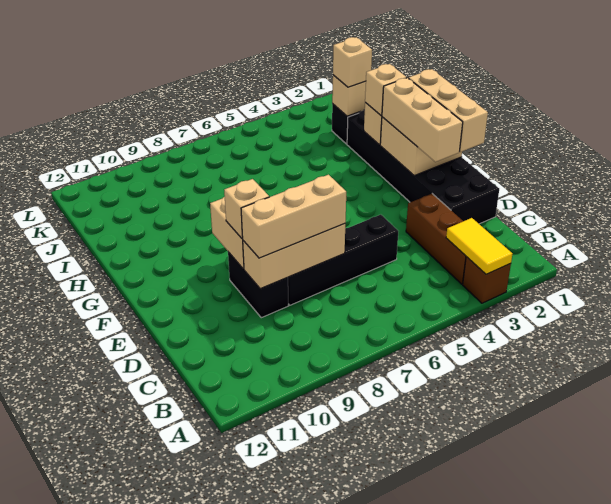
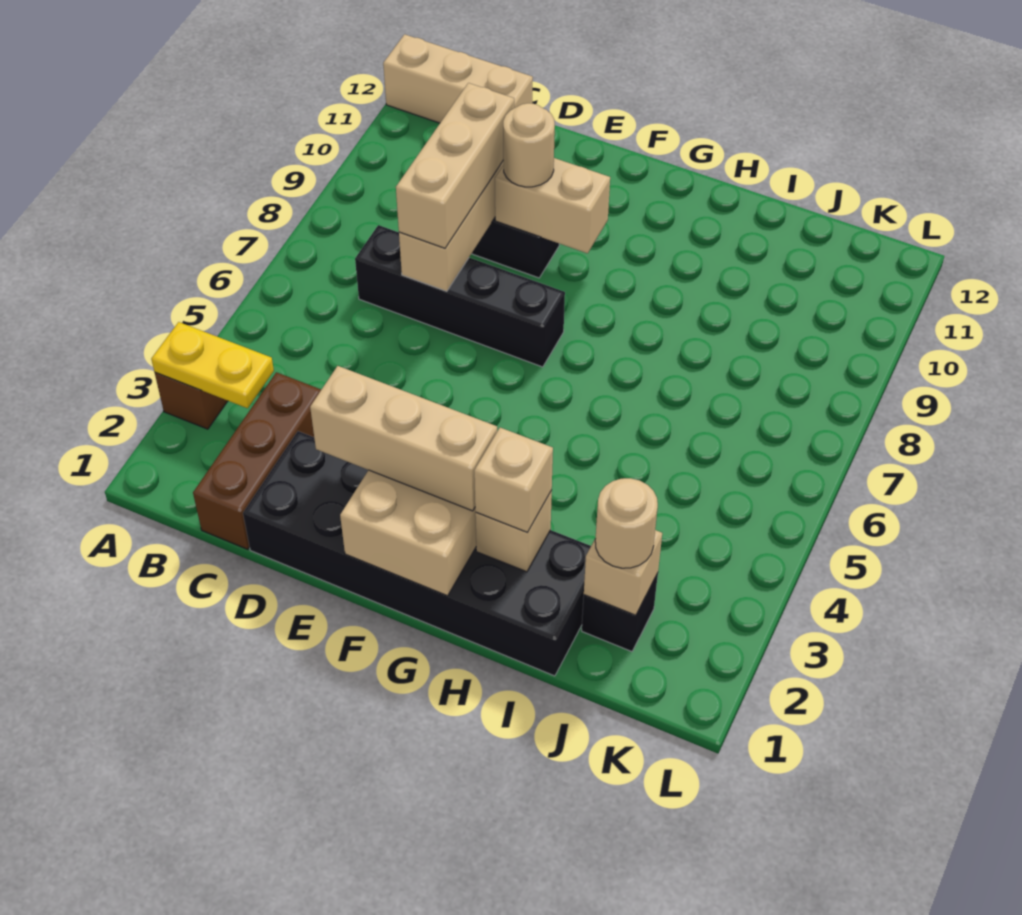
yellow tile A3:B3 level 2 -> yellow plate A3:B3 level 2
brown brick B3:D3 level 1 -> brown brick C1:C3 level 1
black brick D5:D8 level 1 -> black brick C7:F7 level 1
tan brick E1:G1 level 3 -> tan brick A12:C12 level 1
tan brick E9 level 3 -> tan round brick E9 level 3
tan brick J2 level 3 -> tan round brick J2 level 3

